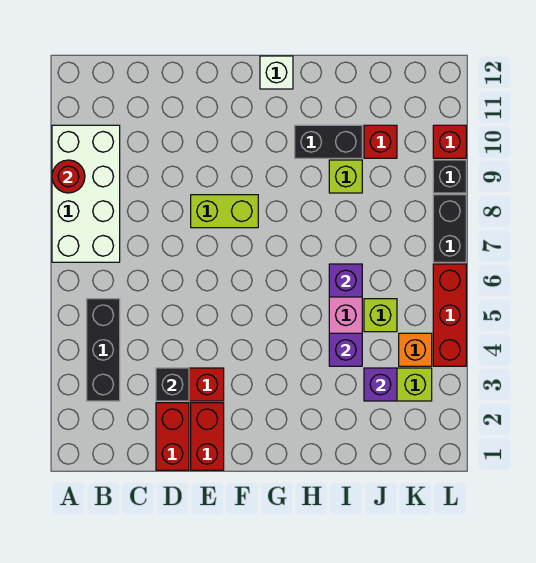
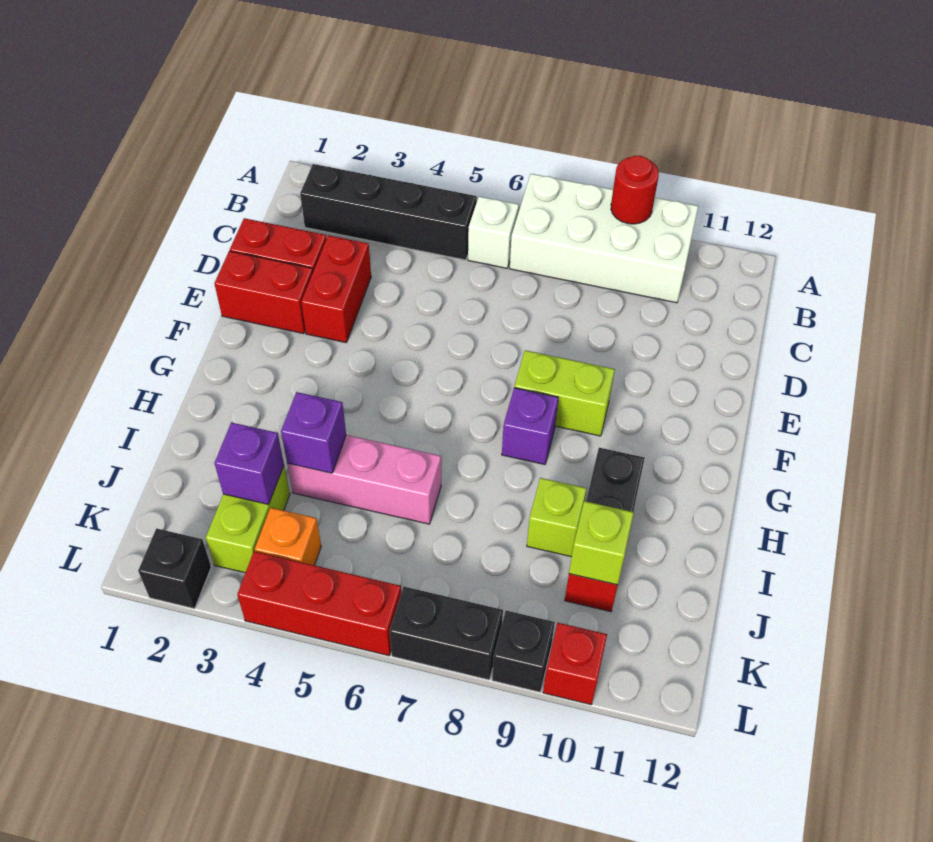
black brick B3:B5 level 1 -> black brick B2:B5 level 1
black brick D3 level 2 -> black brick L2 level 1
lime brick E8:F8 level 1 -> lime brick F8:F9 level 1
white brick G12 level 1 -> white brick B6 level 1
purple brick I6 level 2 -> purple brick G8 level 1
lime brick J5 level 1 -> lime brick J10 level 2

